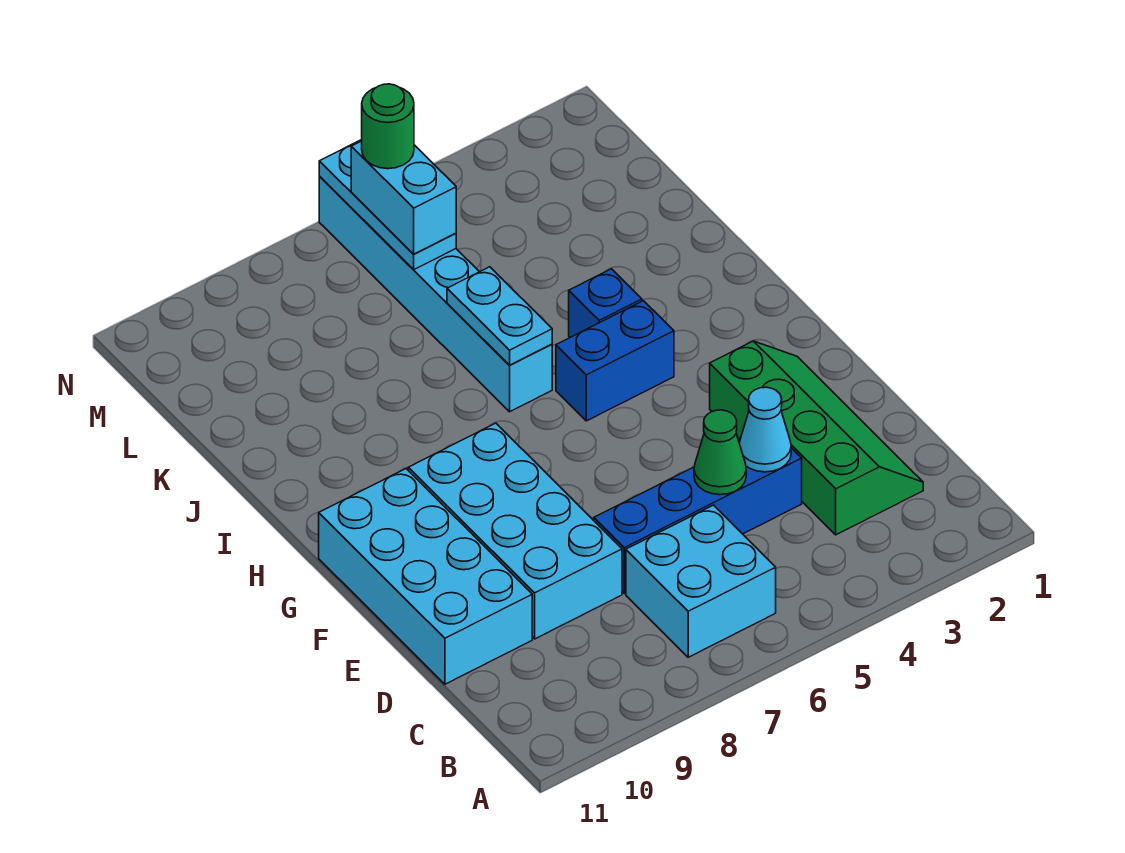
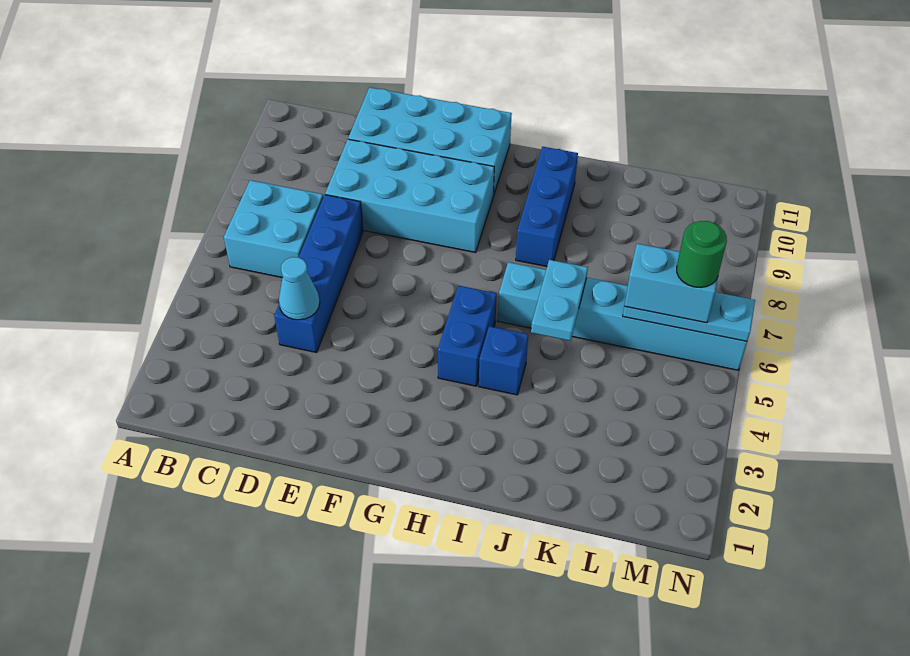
green slope C2:F3 level 1 top 3 -> none
green cone D5 level 2 -> none
cyan plate I6:J6 level 2 -> cyan plate J5:J6 level 2
none -> blue brick I8:I10 level 1

